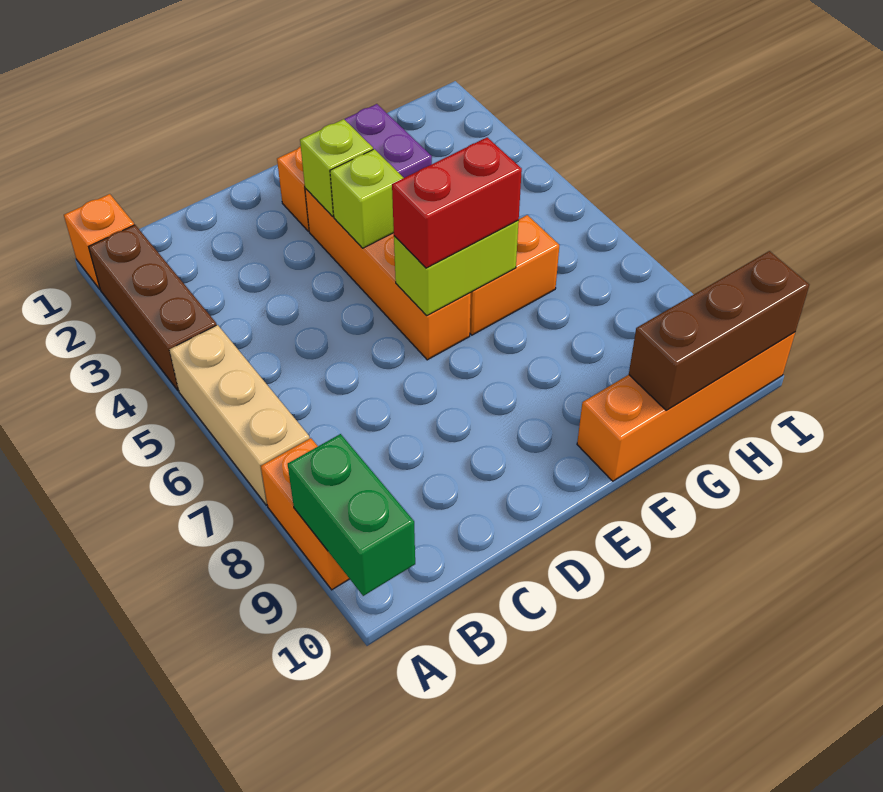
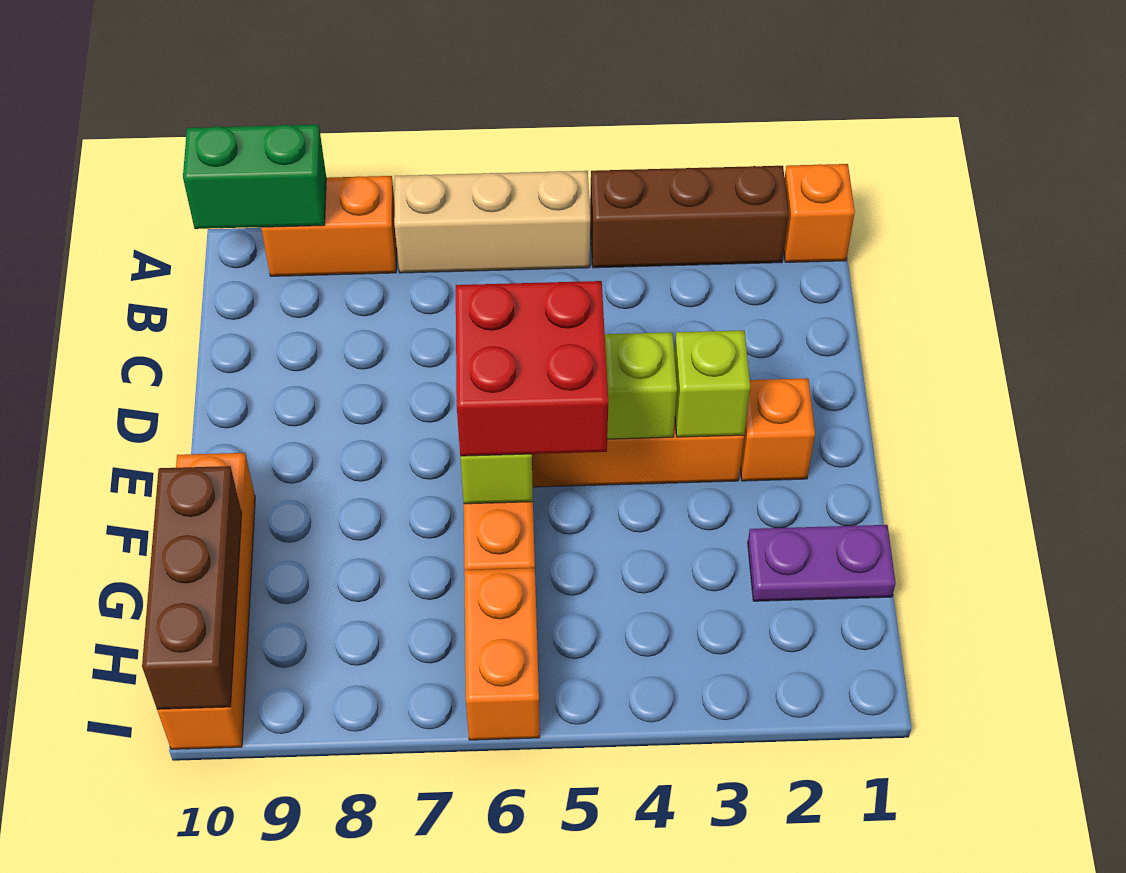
red brick E6:F6 level 3 -> red brick E5:F6 level 3
none -> orange brick H6:I6 level 1

